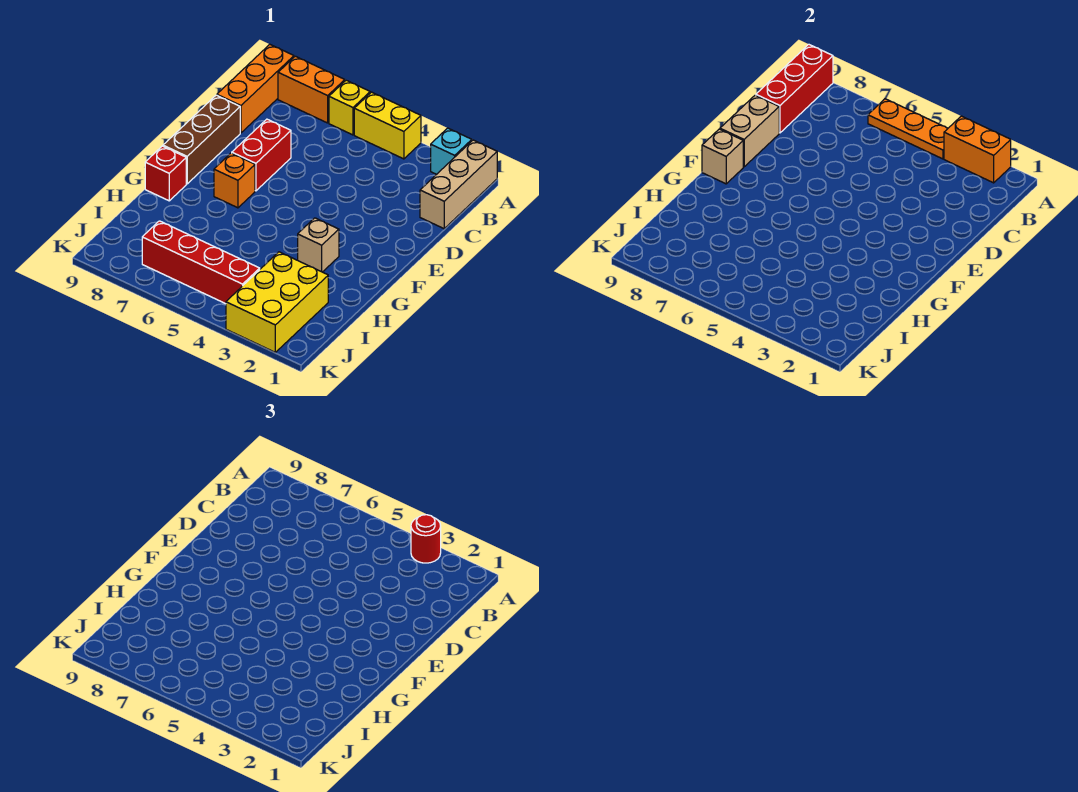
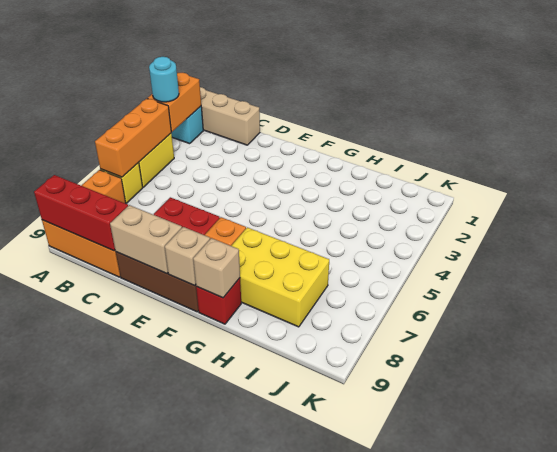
red round brick A3 level 3 -> cyan round brick A3 level 3
orange plate A4:A6 level 2 -> orange brick A4:A6 level 2
tan brick G3 level 1 -> tan brick G9 level 2
yellow brick I2:K3 level 1 -> yellow brick G7:I8 level 1
red brick J4:J7 level 1 -> none

